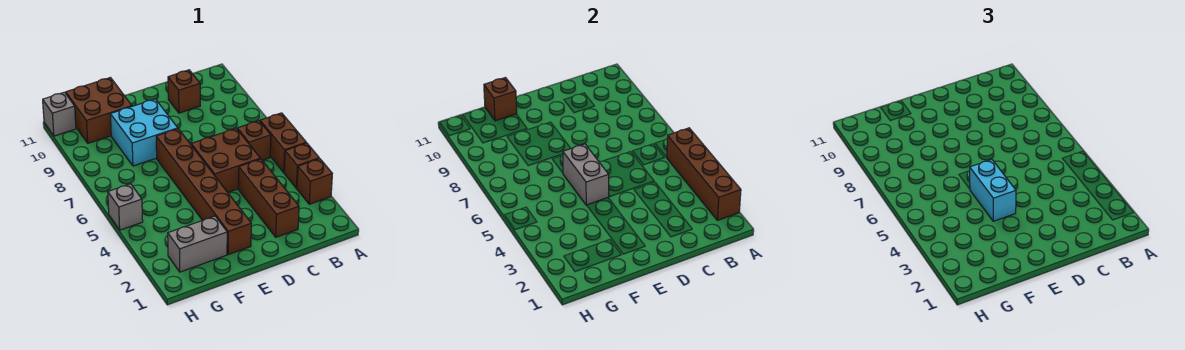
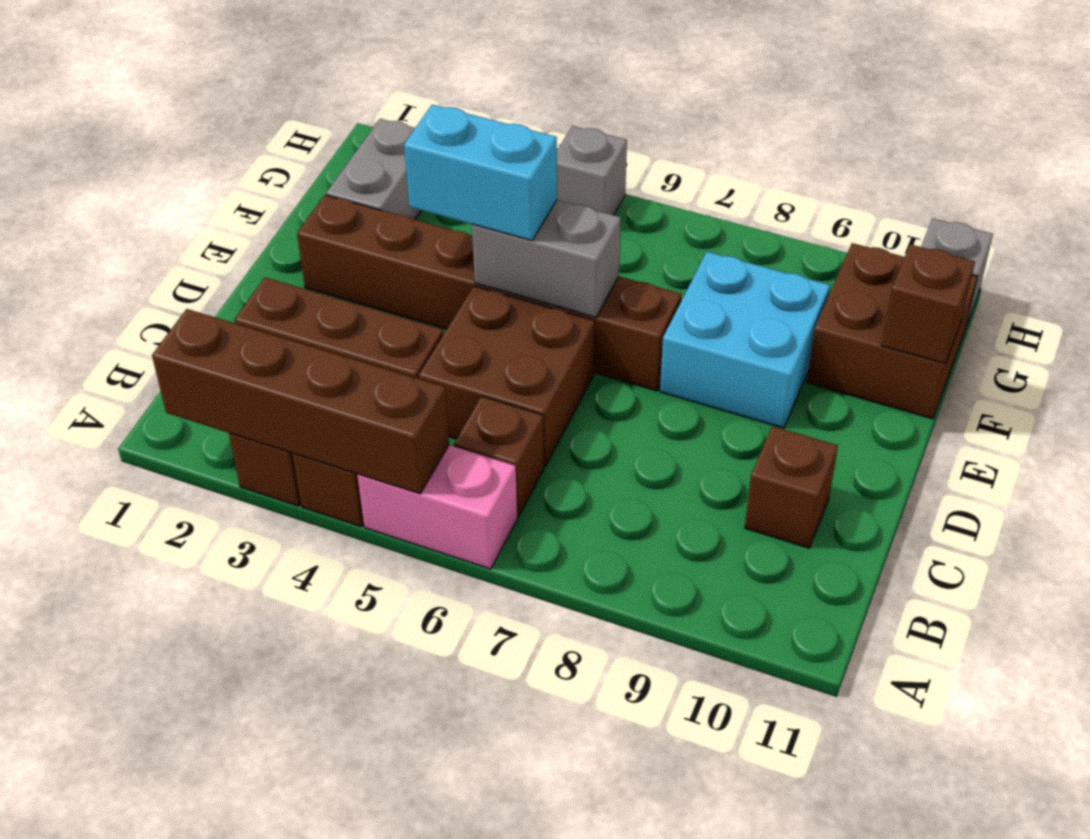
brown brick A5:A6 level 1 -> pink brick A5:A6 level 1

